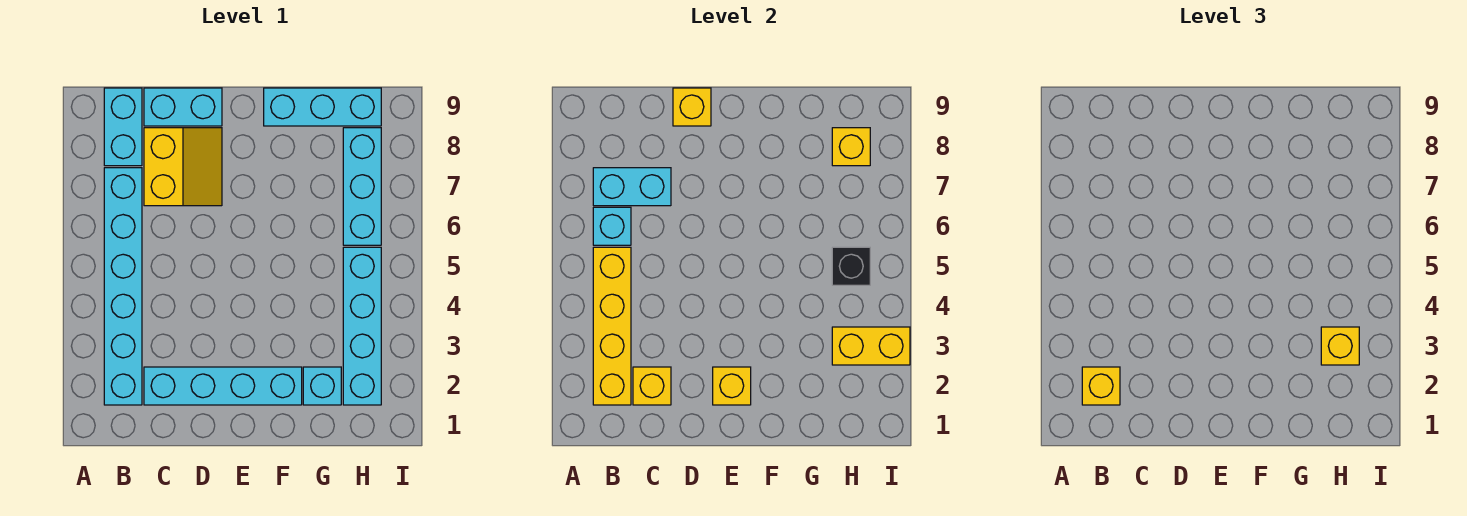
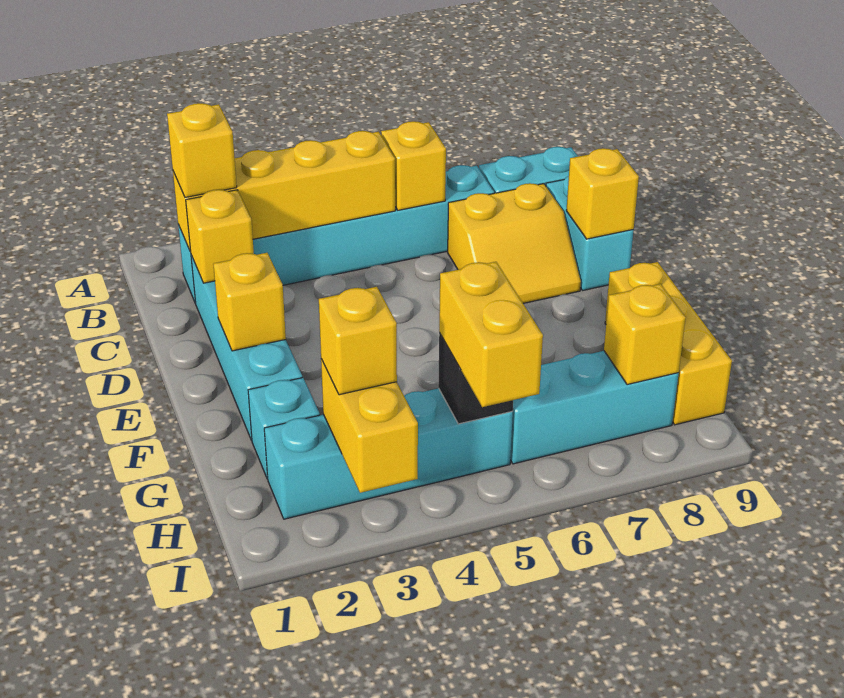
cyan brick B6 level 2 -> yellow brick B6 level 2
cyan brick B7:C7 level 2 -> none
cyan brick F9:H9 level 1 -> yellow brick F9:H9 level 1
none -> yellow brick H5:I5 level 3

